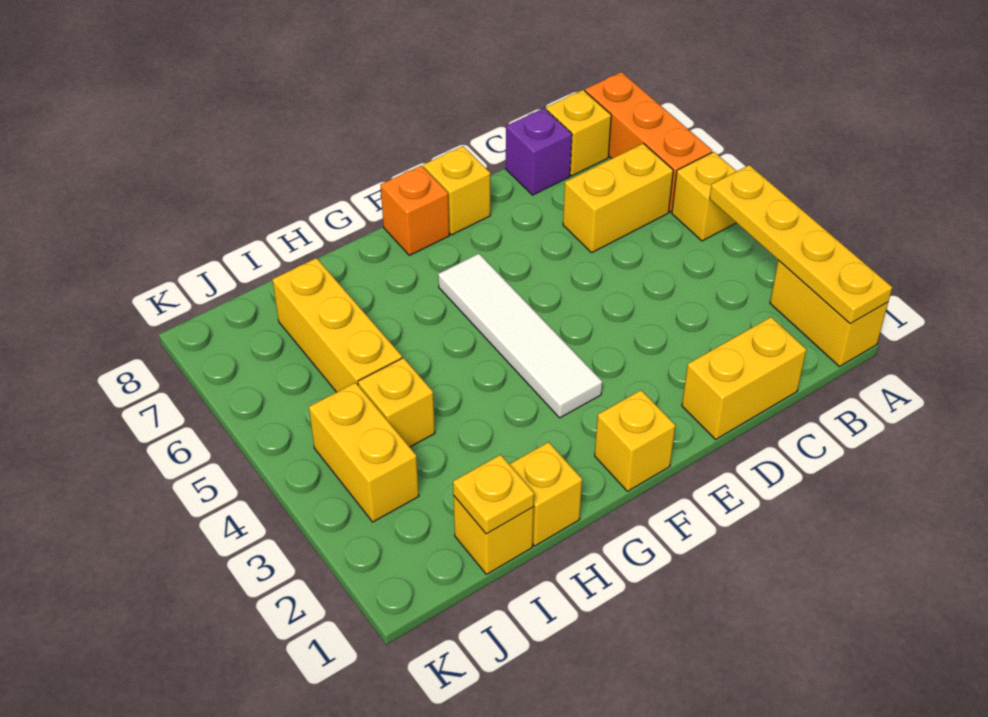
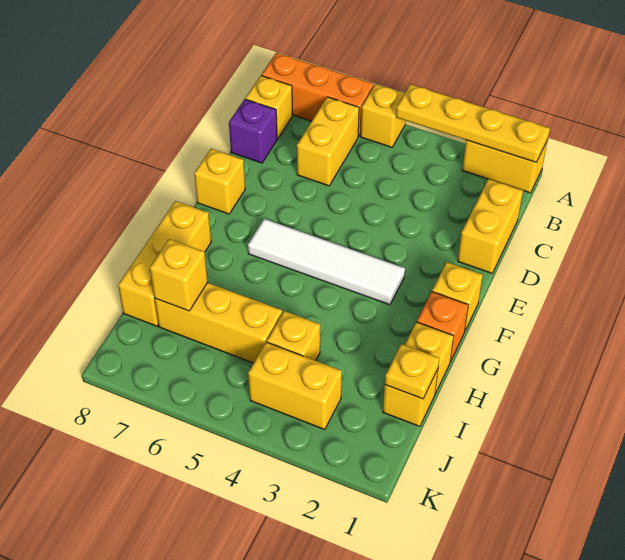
orange brick F8 level 1 -> orange brick G1 level 1
none -> yellow brick G8:I8 level 1
none -> yellow brick I7 level 2

